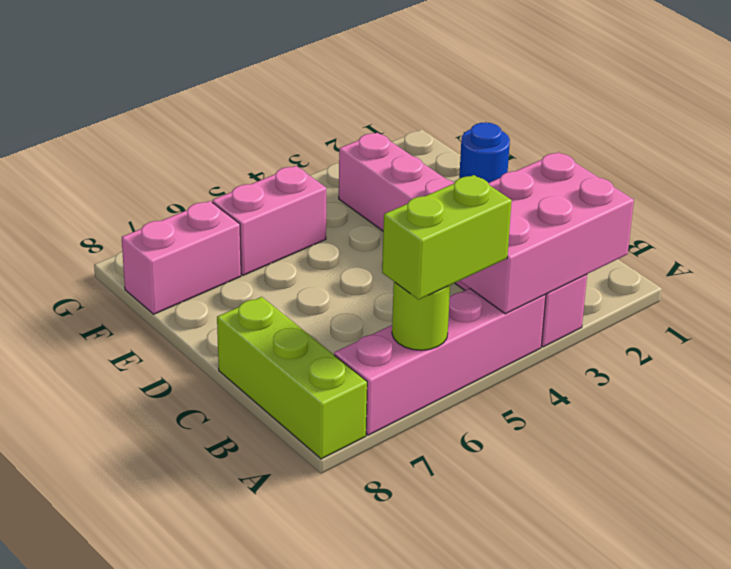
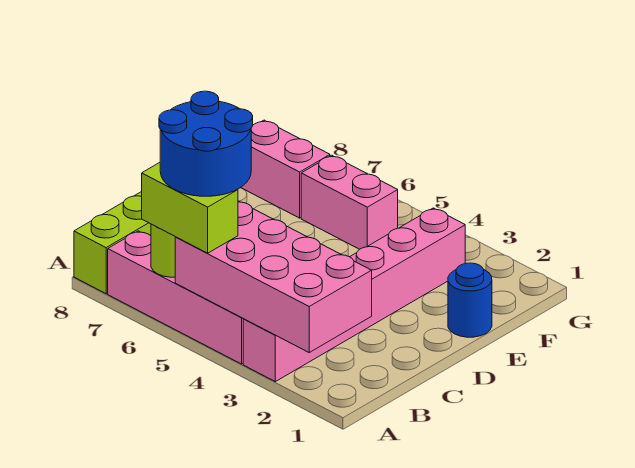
pink brick A2:B4 level 2 -> pink brick A2:B5 level 2
none -> blue round brick A5:B6 level 4

